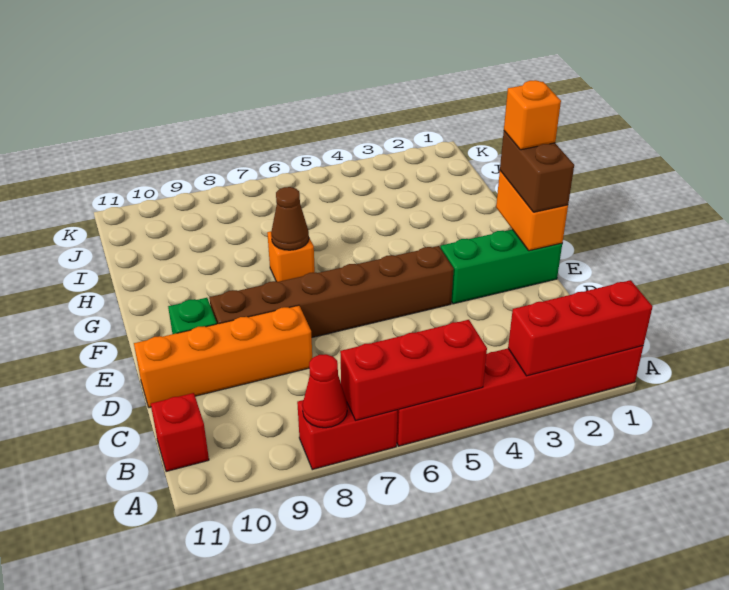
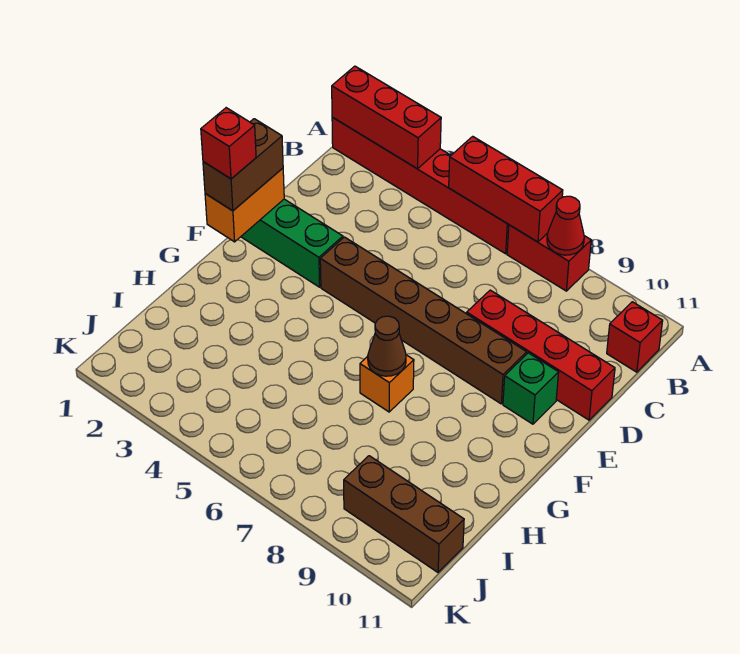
orange brick D8:D11 level 1 -> red brick D8:D11 level 1
orange brick F1 level 4 -> red brick F1 level 4
none -> brown brick J9:J11 level 1

